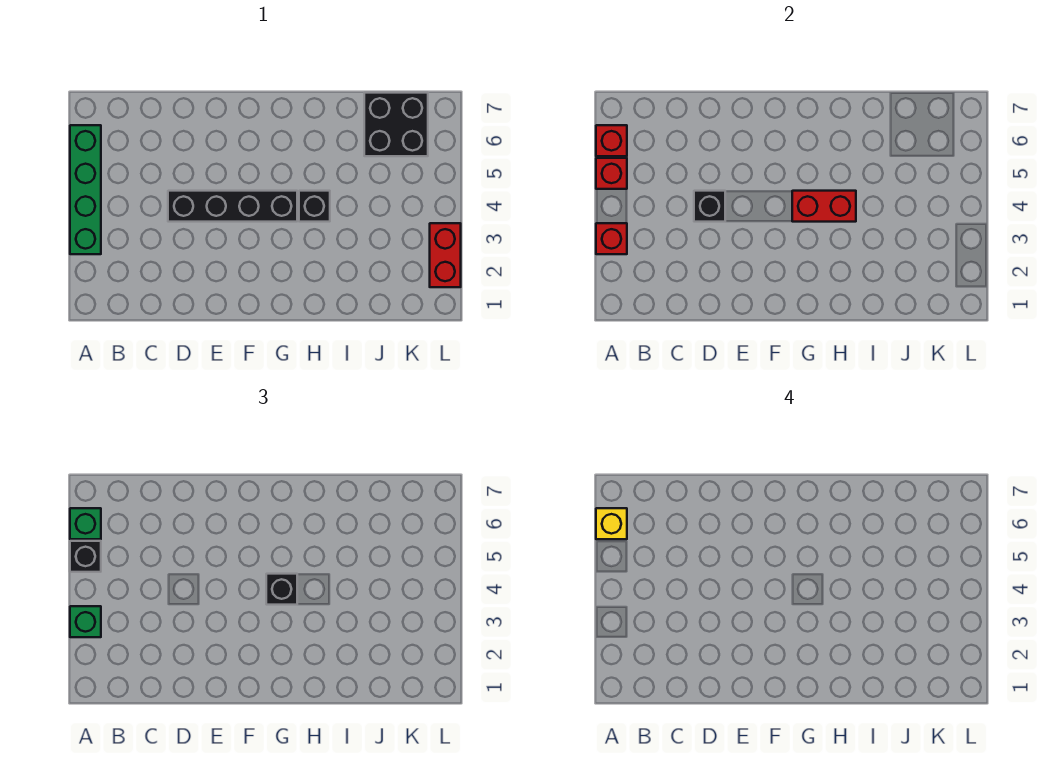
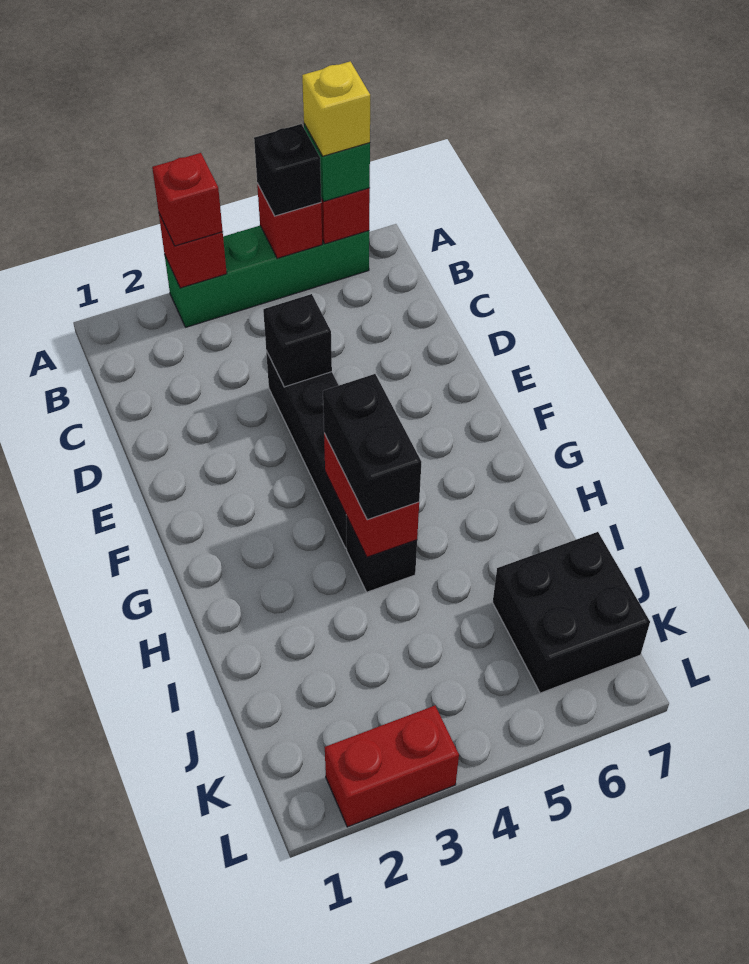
green brick A3 level 3 -> red brick A3 level 3
black brick G4 level 3 -> black brick G4:H4 level 3

